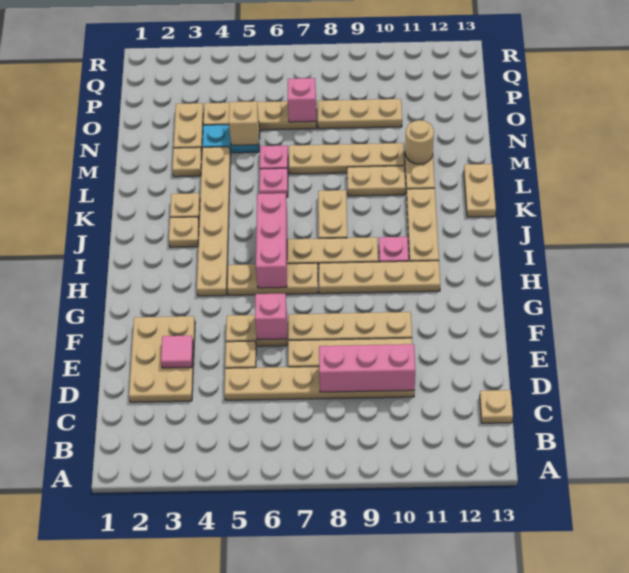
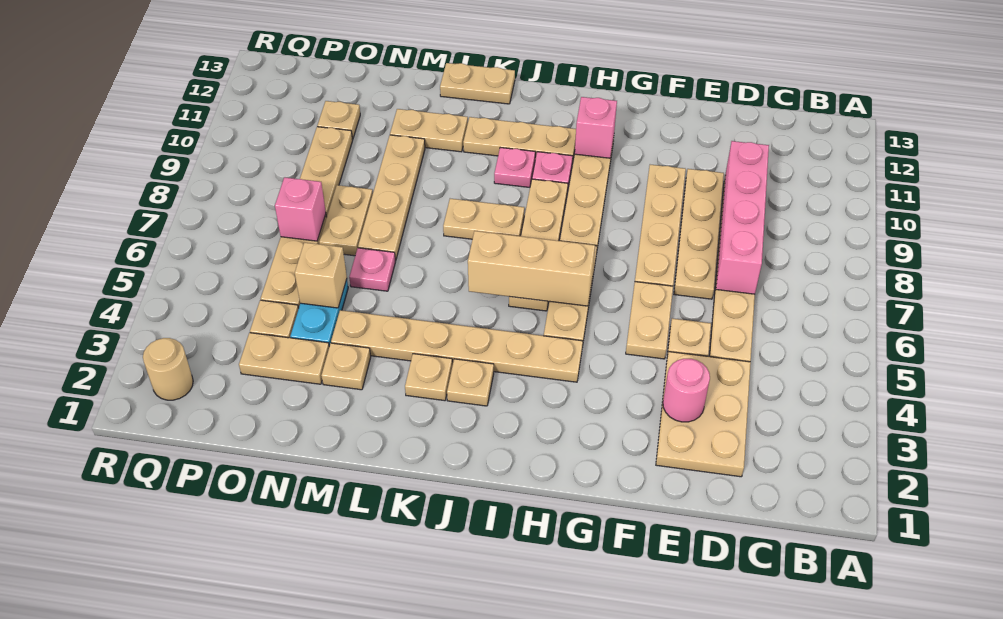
tan plate C13 level 1 -> tan plate O11 level 1
tan plate D2:F3 level 1 -> tan plate D2:E4 level 1
pink brick D8:D10 level 2 -> pink brick D7:D10 level 2
pink tile E3 level 2 -> pink round brick E3 level 2
pink brick F6 level 2 -> pink brick H11 level 2
pink brick H6:J6 level 2 -> tan brick H6:J6 level 2
pink plate L6 level 1 -> pink plate J10 level 1
tan plate L9:L10 level 1 -> tan plate N7:N8 level 1
tan round brick M11 level 2 -> tan round brick Q2 level 1

